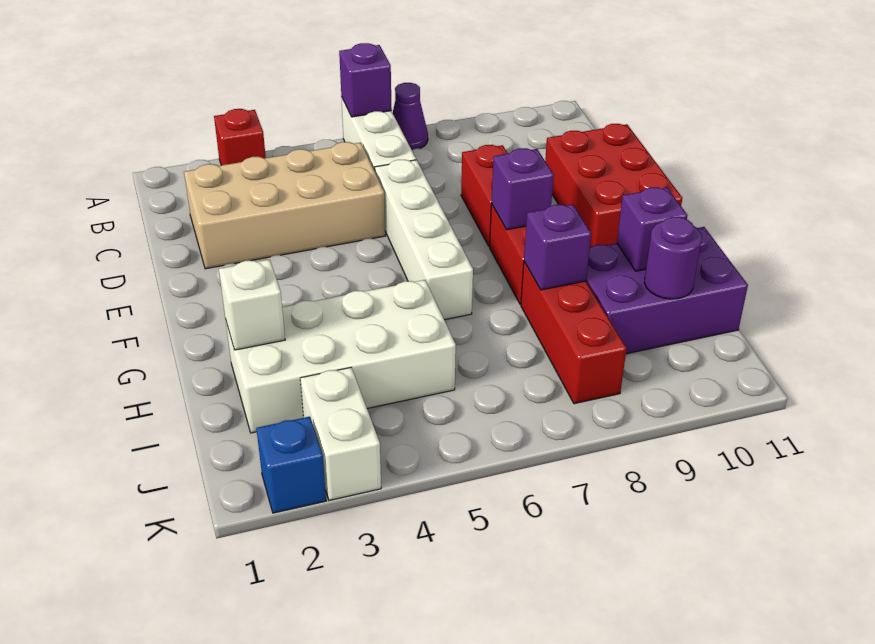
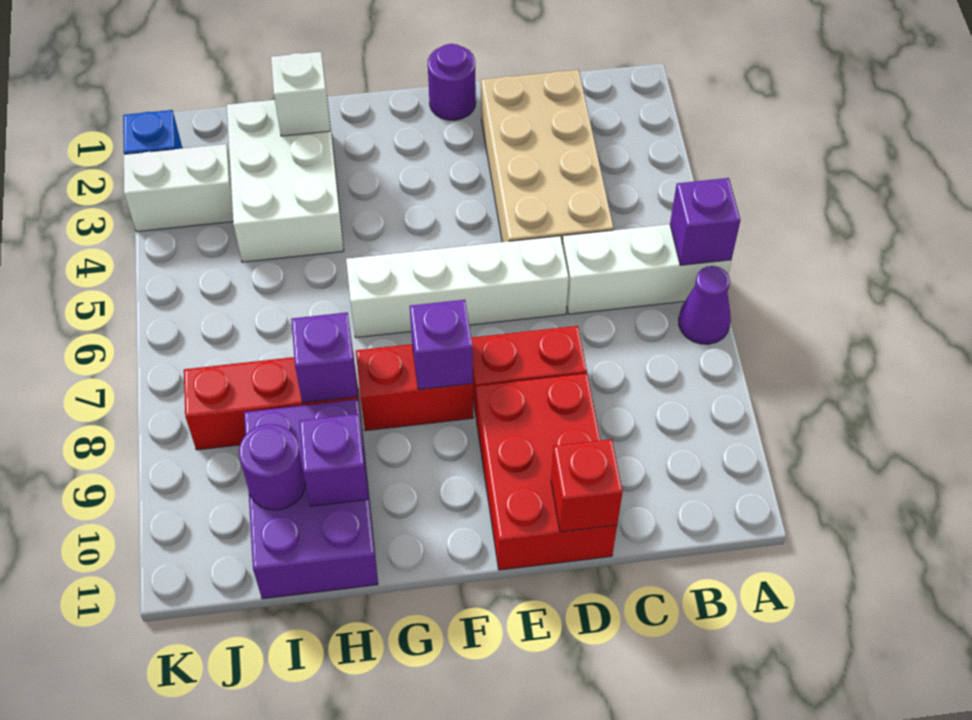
red brick A3 level 1 -> red brick D11 level 2
red brick D10:F11 level 1 -> red brick D9:E11 level 1
none -> purple round brick E1 level 1
white brick H2:I5 level 1 -> white brick H2:I4 level 1

